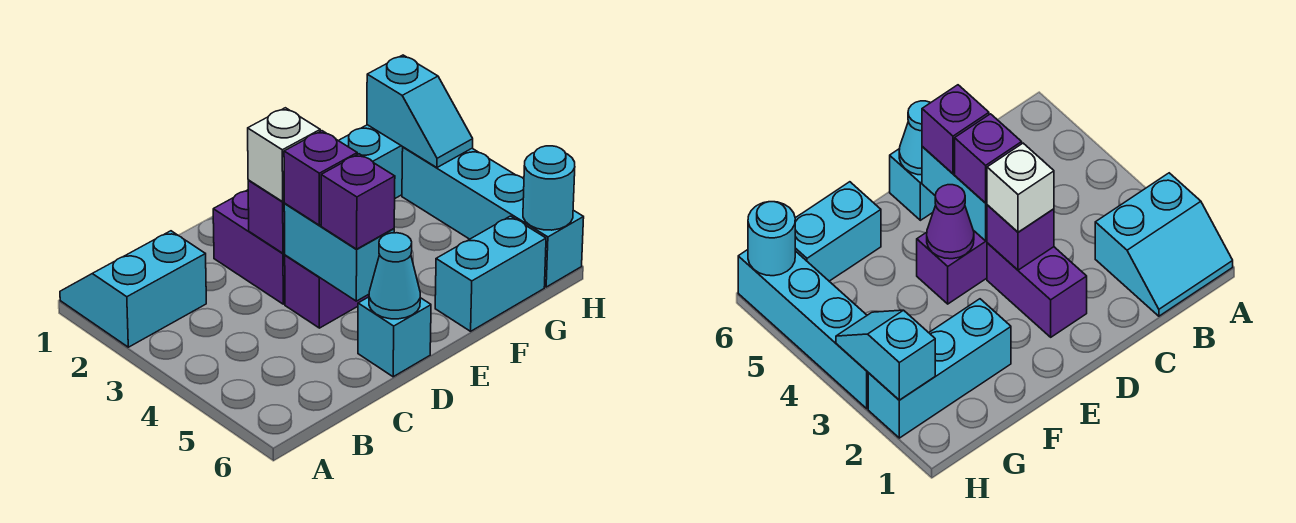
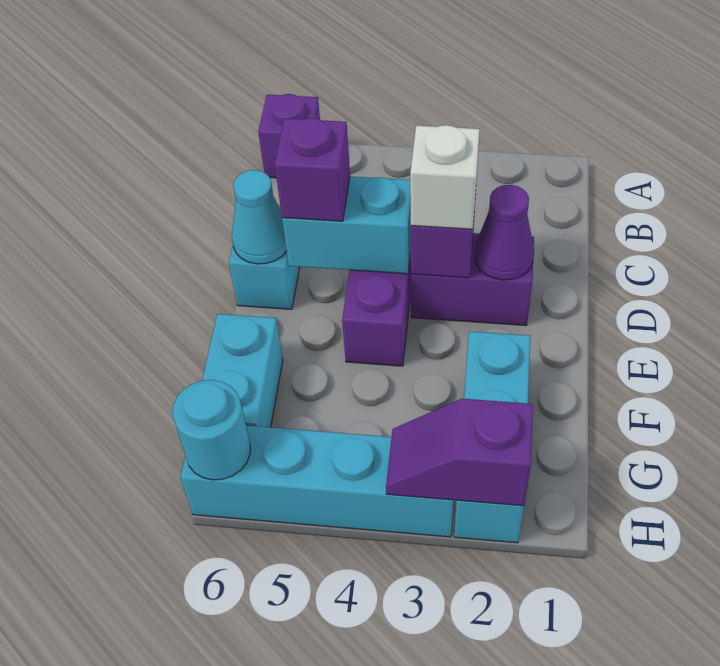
cyan slope A1:B2 level 1 top 2 -> none
purple brick D4 level 3 -> purple brick A6 level 1
purple cone E4 level 2 -> purple cone D2 level 2
cyan slope H2:H3 level 2 top 2 -> purple slope H2:H3 level 2 top 2

